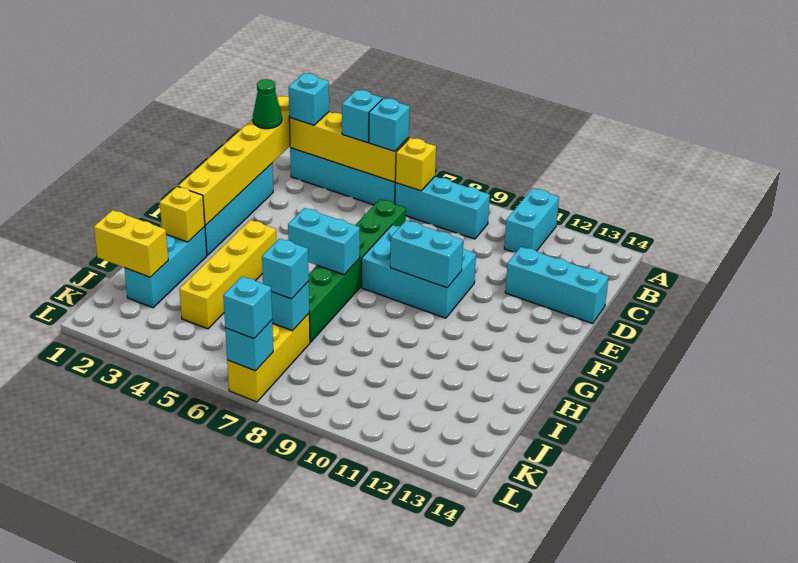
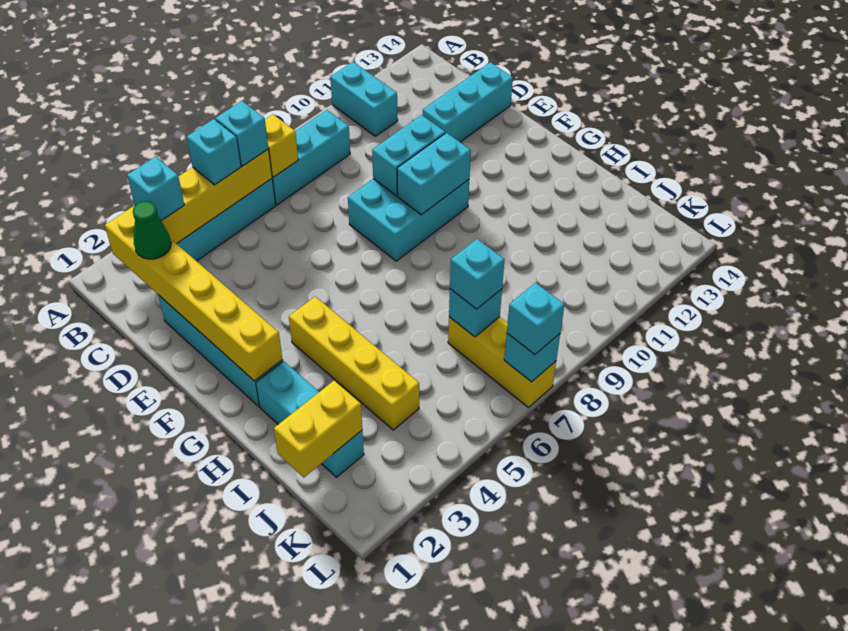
green brick D7:I7 level 1 -> none
cyan brick G6:G7 level 2 -> cyan brick E9:E10 level 2
yellow brick H2 level 2 -> none

